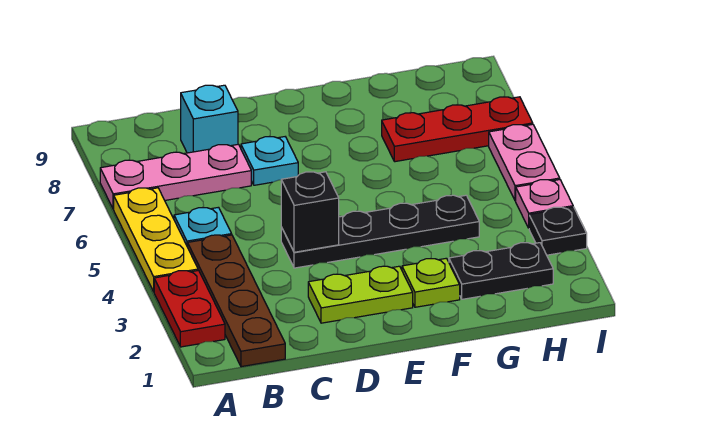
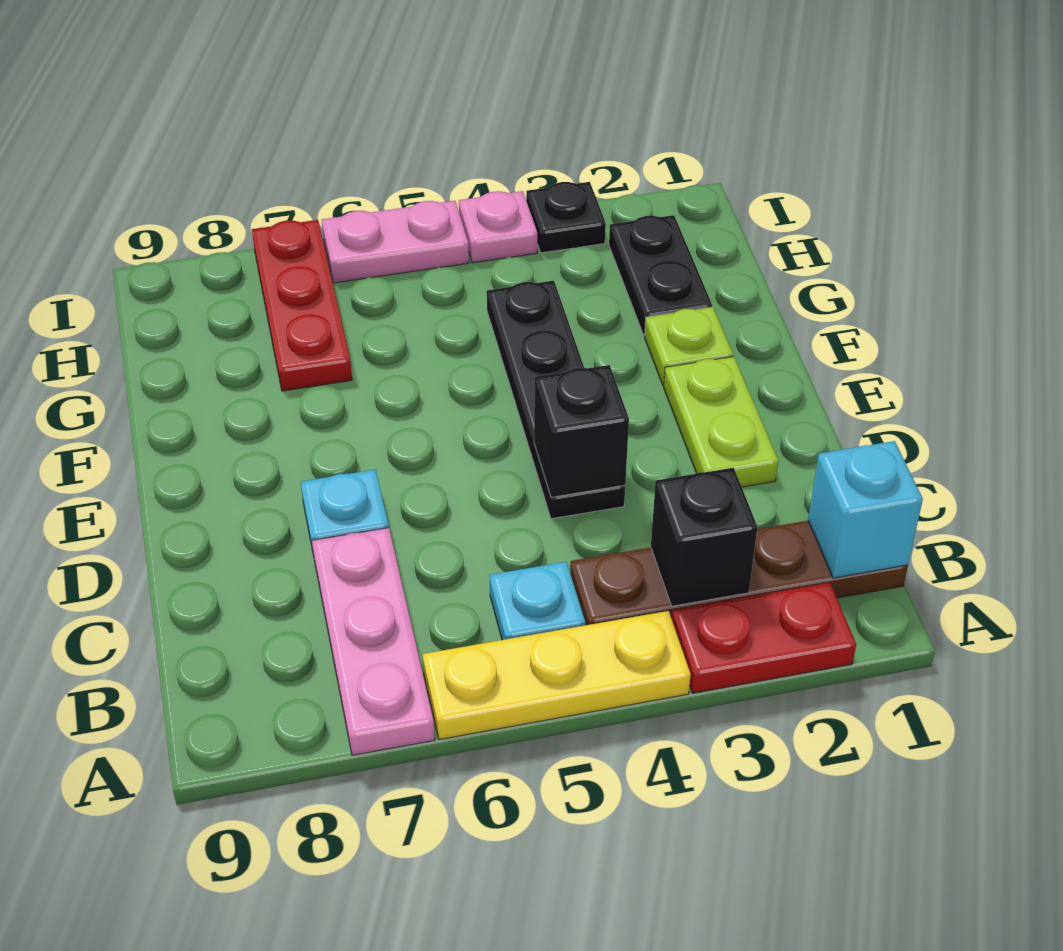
none -> black brick B3 level 2
cyan brick C8 level 1 -> cyan brick B1 level 2

